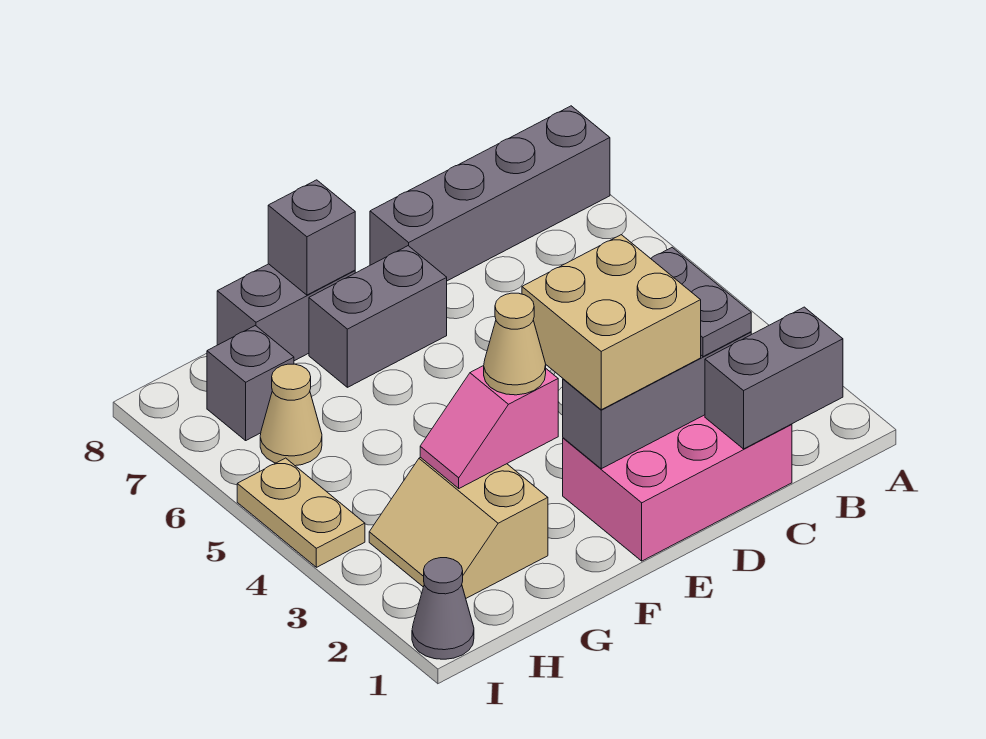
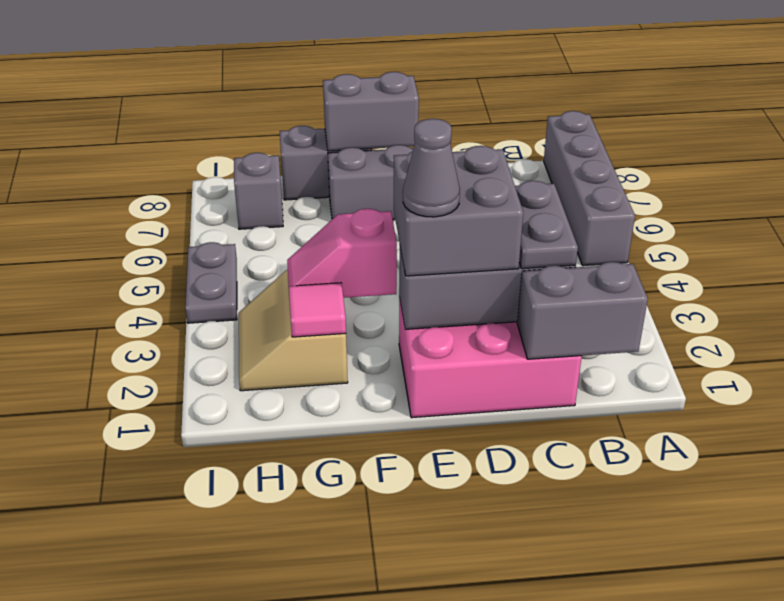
grey brick A8:D8 level 1 -> grey brick A5:A8 level 1
tan brick D2:E3 level 3 -> grey brick D2:E3 level 3
tan cone F3 level 3 -> none
grey brick F8 level 2 -> grey brick E8:F8 level 2
none -> pink tile G2 level 2
tan cone H6 level 1 -> none
grey cone I1 level 1 -> grey cone E2 level 4
tan plate I4:I5 level 1 -> grey plate I4:I5 level 1

